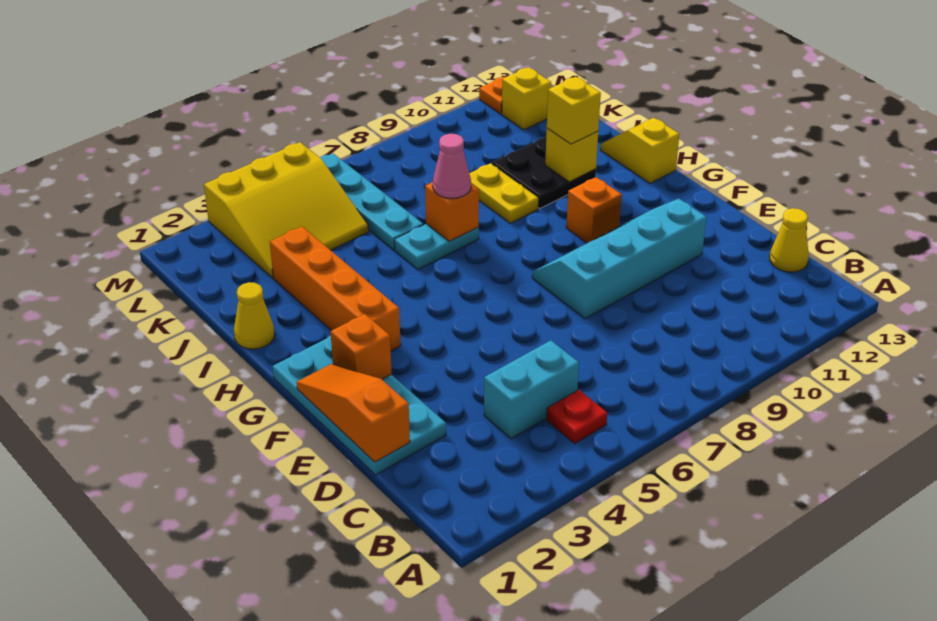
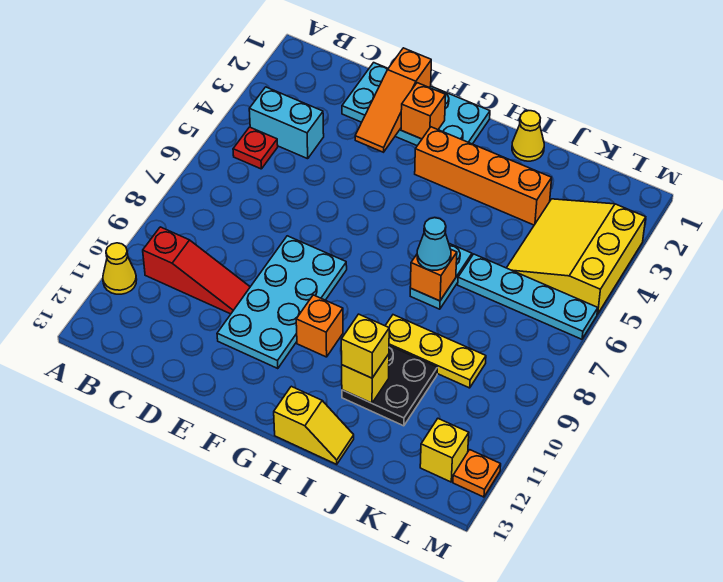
none -> red slope B10:D10 level 1 top B
cyan brick C4:C5 level 1 -> cyan brick B4:C4 level 1
yellow cone C13 level 1 -> yellow cone A11 level 1
orange slope D1:F1 level 2 top D -> orange slope E1:E3 level 2 top 1
cyan slope E8:F11 level 1 top E -> cyan plate E8:F11 level 1
pink cone I7 level 3 -> cyan cone I7 level 3
yellow plate I9:J9 level 1 -> yellow plate I9:K9 level 1

